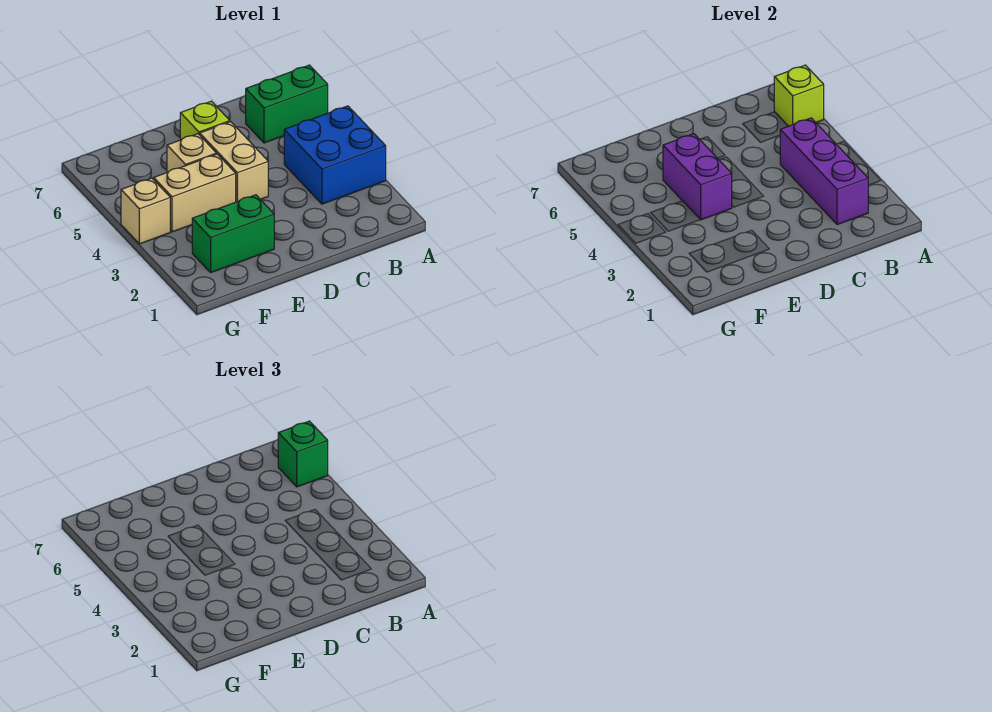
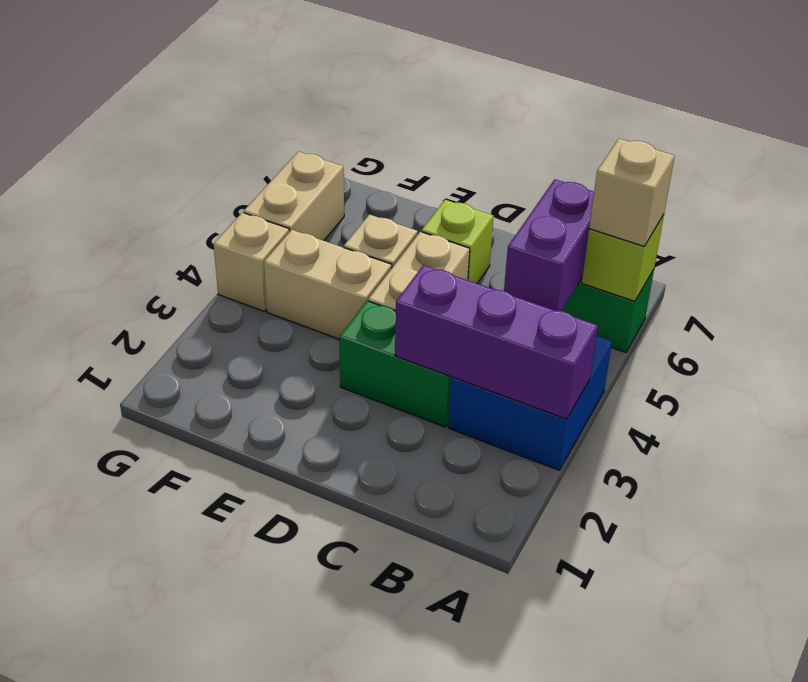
green brick A6 level 3 -> tan brick A6 level 3
purple brick B2:B4 level 2 -> purple brick A3:C3 level 2
green brick E2:F2 level 1 -> green brick C3:D3 level 1
purple brick E4:E5 level 2 -> purple brick B5:B6 level 2
none -> tan brick G5:G6 level 1

